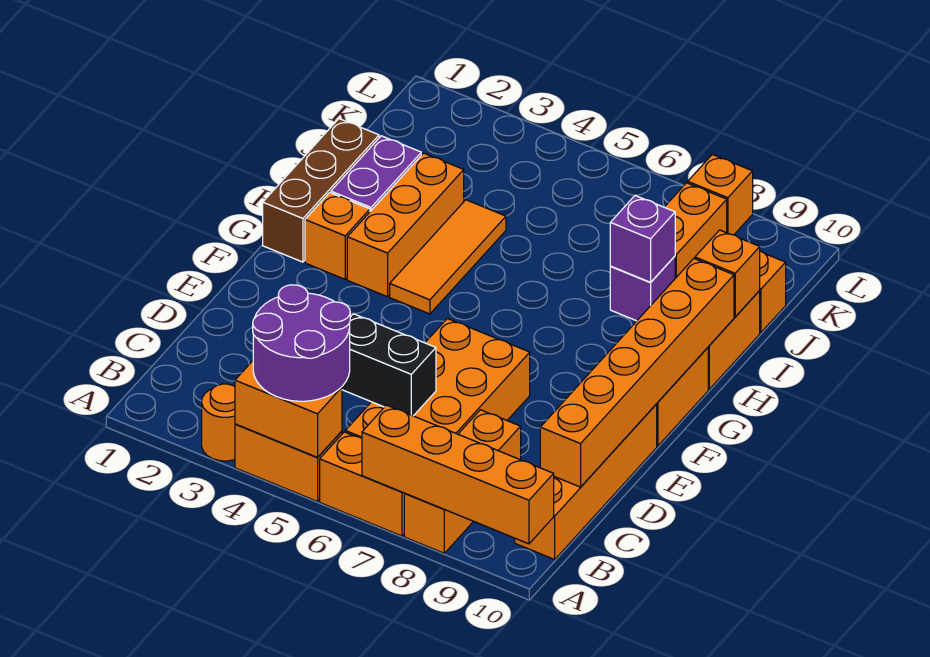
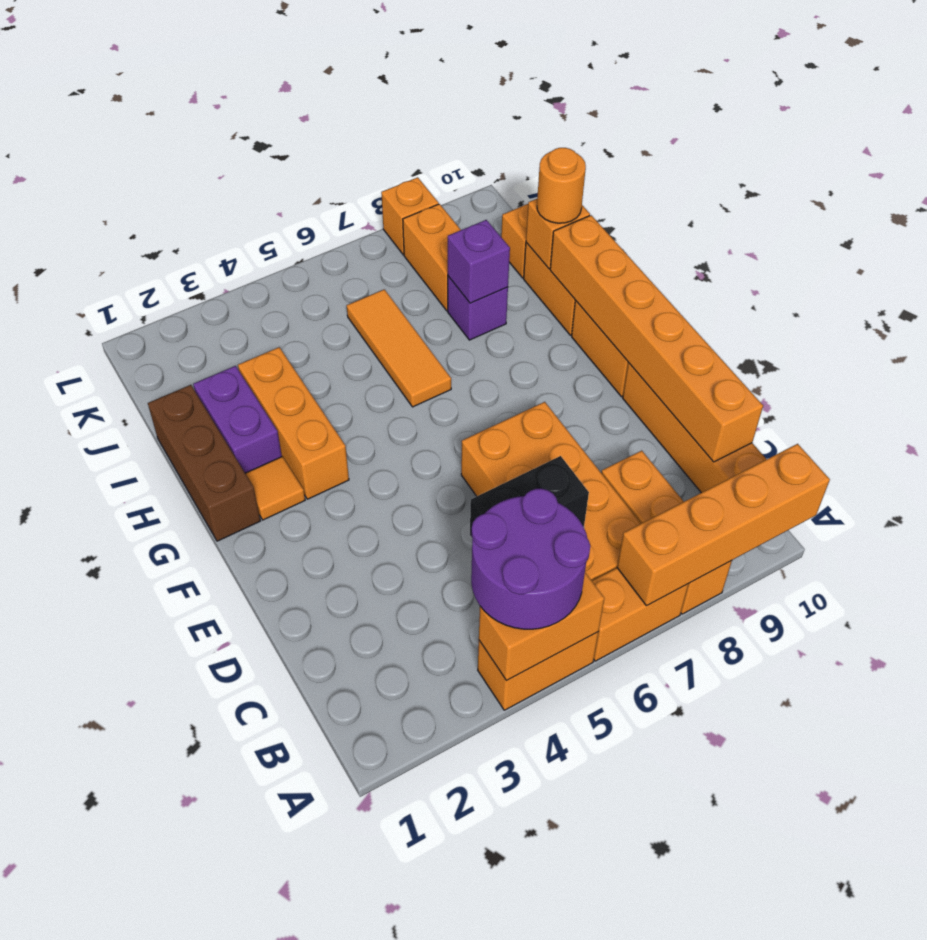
orange round brick A3 level 1 -> orange round brick I10 level 3
orange brick G2 level 1 -> orange tile G2 level 1
orange tile G4:I4 level 1 -> orange tile H6:J6 level 1

